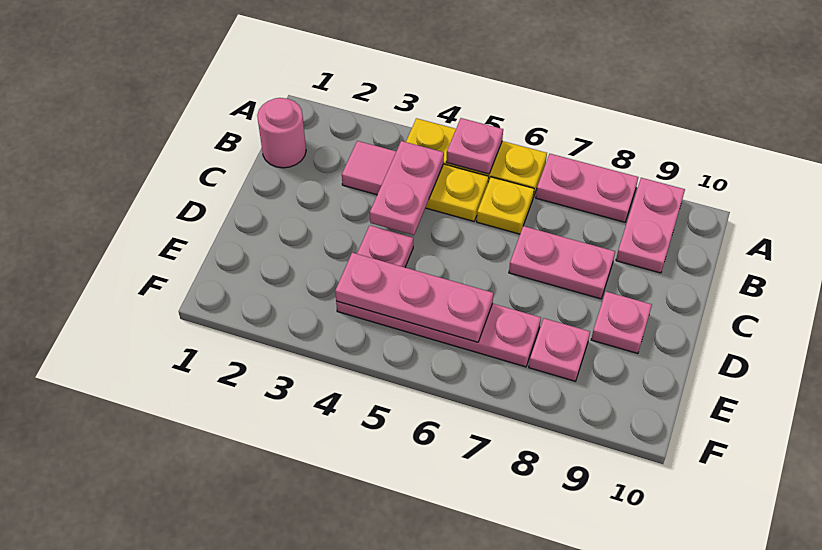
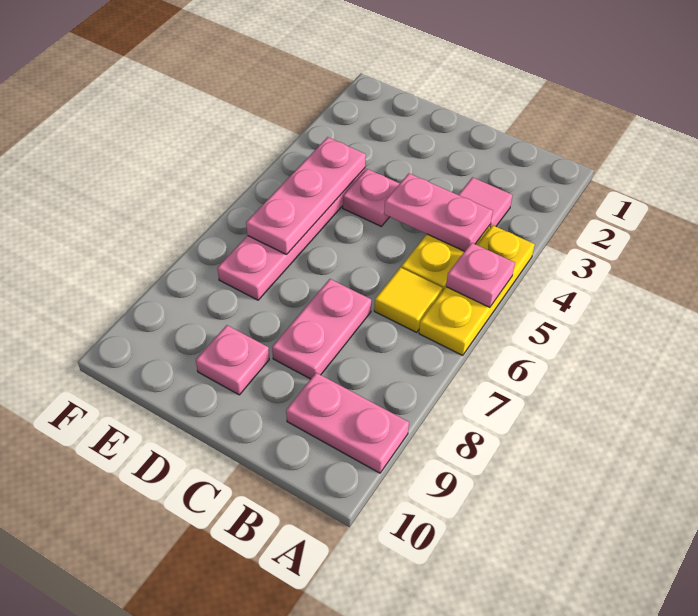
pink plate A7:A8 level 1 -> none
pink round brick B1 level 1 -> none
yellow plate B6 level 1 -> yellow tile B6 level 1
pink plate E8 level 1 -> none

